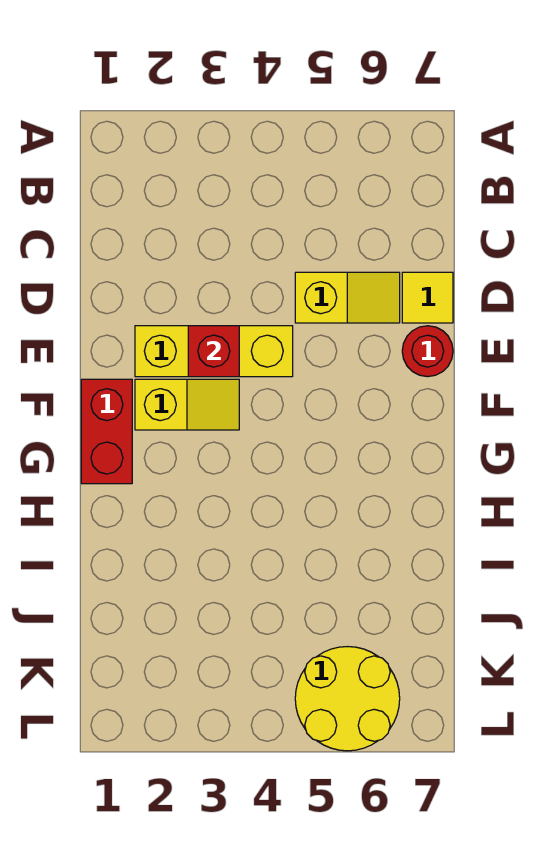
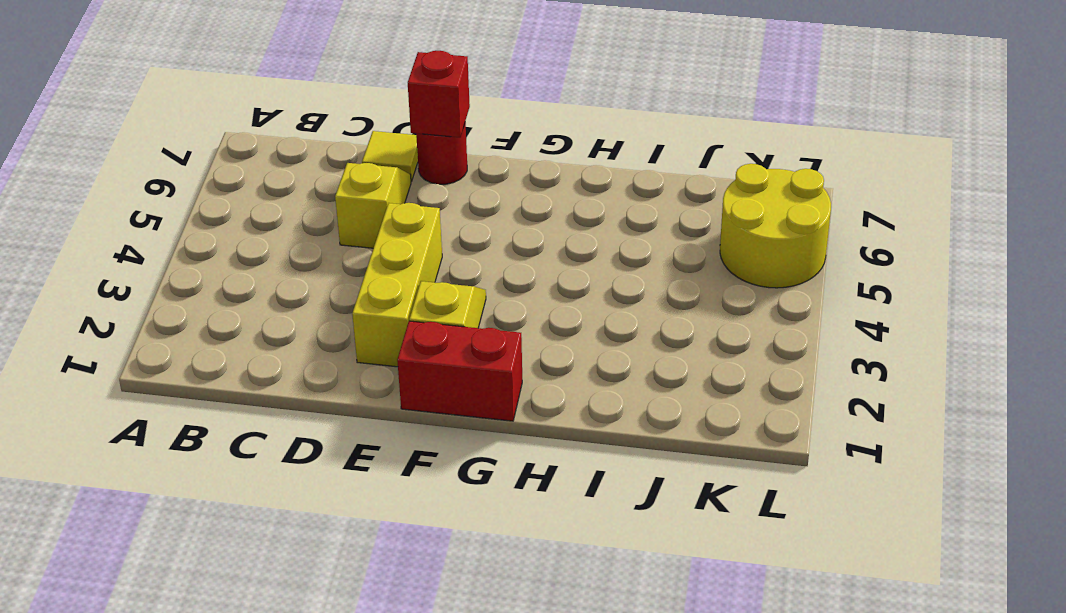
red brick E3 level 2 -> red brick E7 level 2

